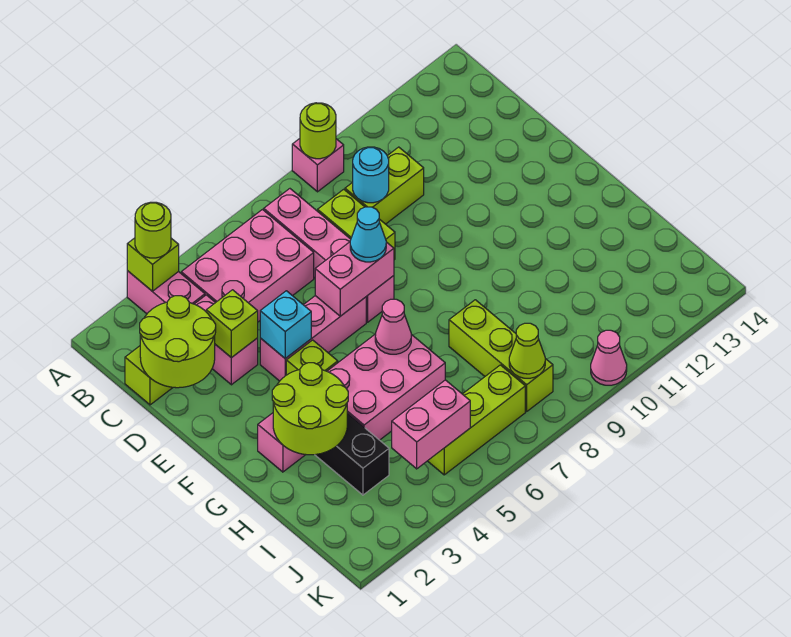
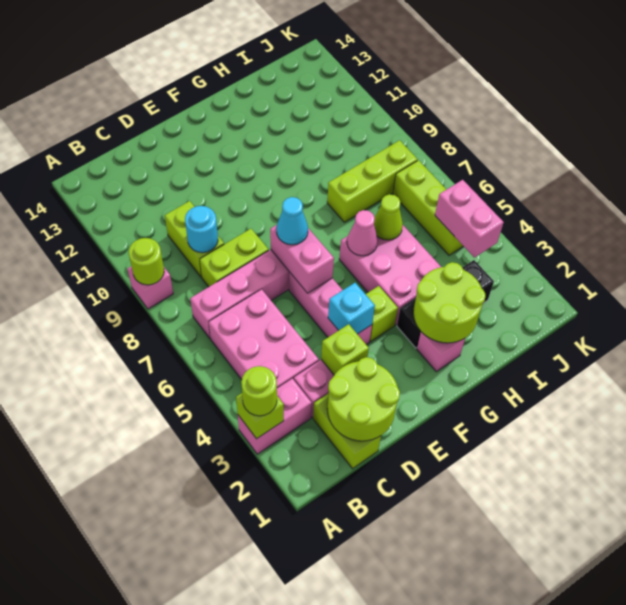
lime cone J8 level 2 -> lime cone H6 level 2
pink cone K10 level 1 -> none

